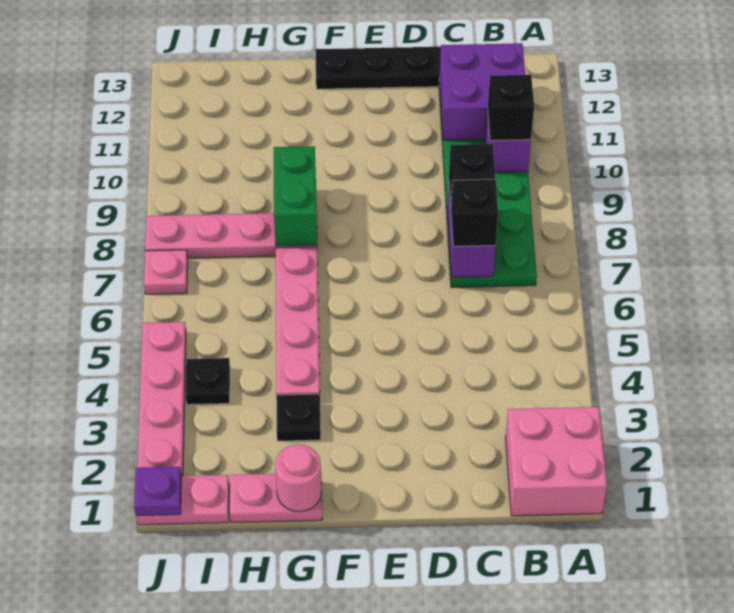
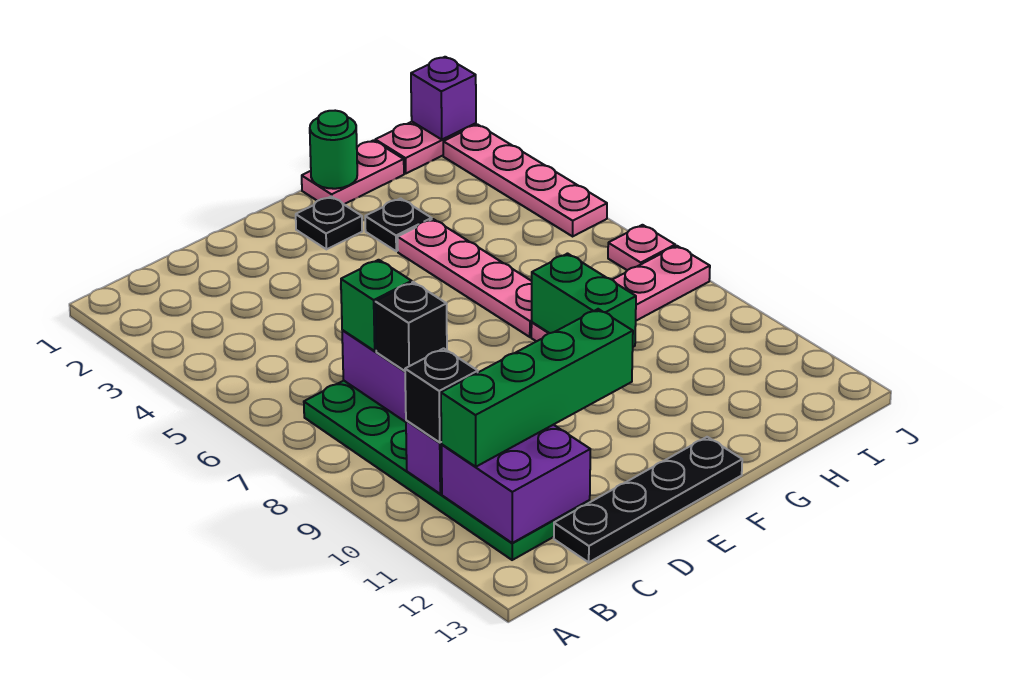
pink brick A1:B2 level 1 -> none
none -> green brick B11:E11 level 3
black brick C7 level 3 -> green brick C7 level 3
pink round brick G1 level 2 -> green round brick G1 level 2
black plate I4 level 1 -> black plate F2 level 1
purple plate J1 level 2 -> purple brick J1 level 2

